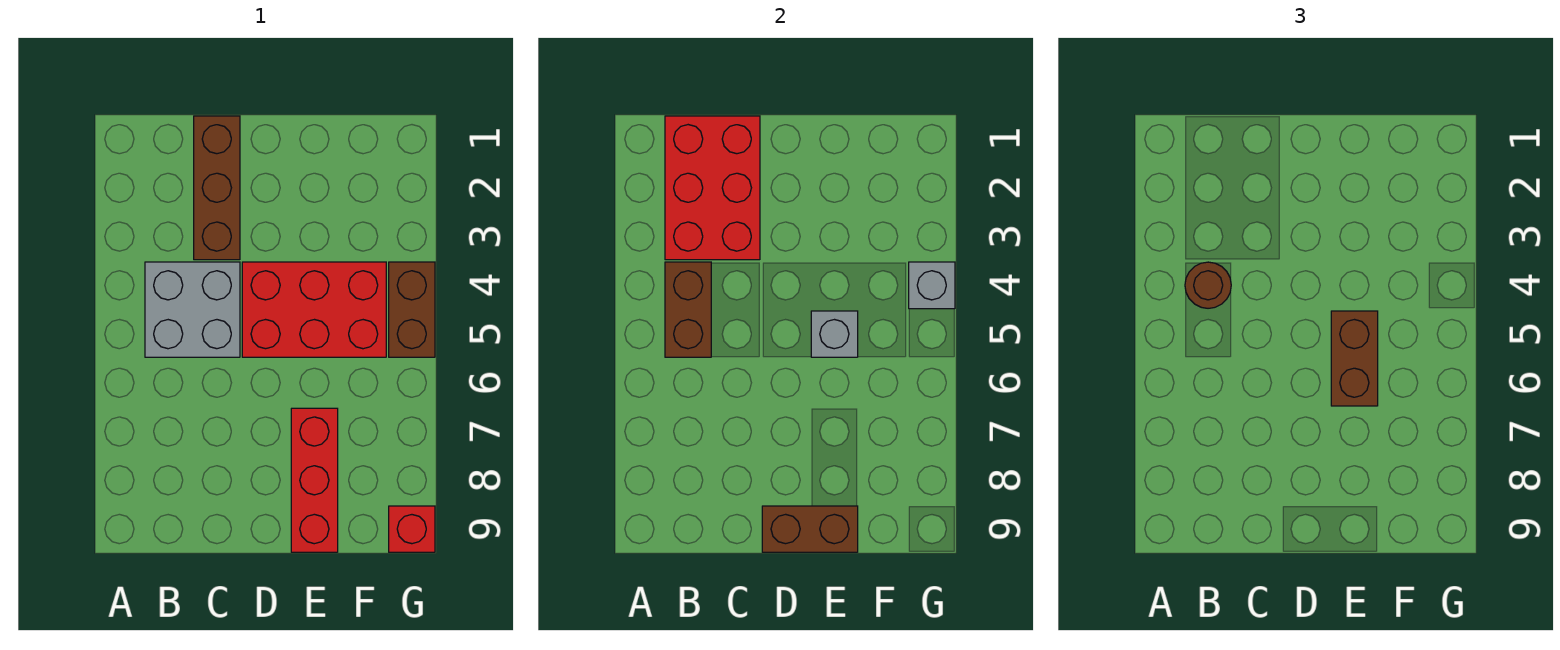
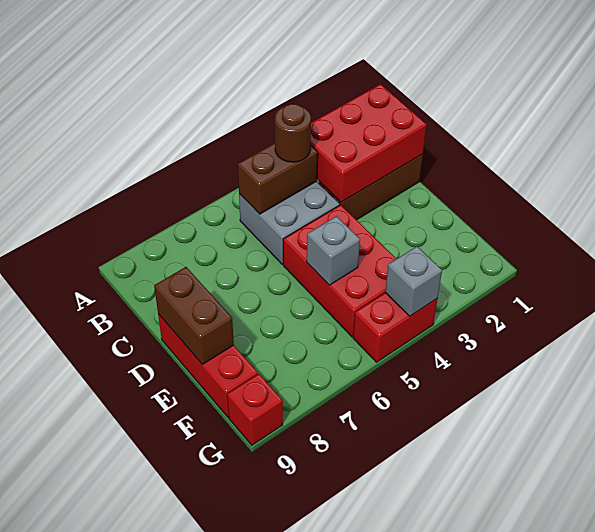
brown brick E5:E6 level 3 -> none
red brick E7:E9 level 1 -> red brick D9:F9 level 1
brown brick G4:G5 level 1 -> red brick G4:G5 level 1

